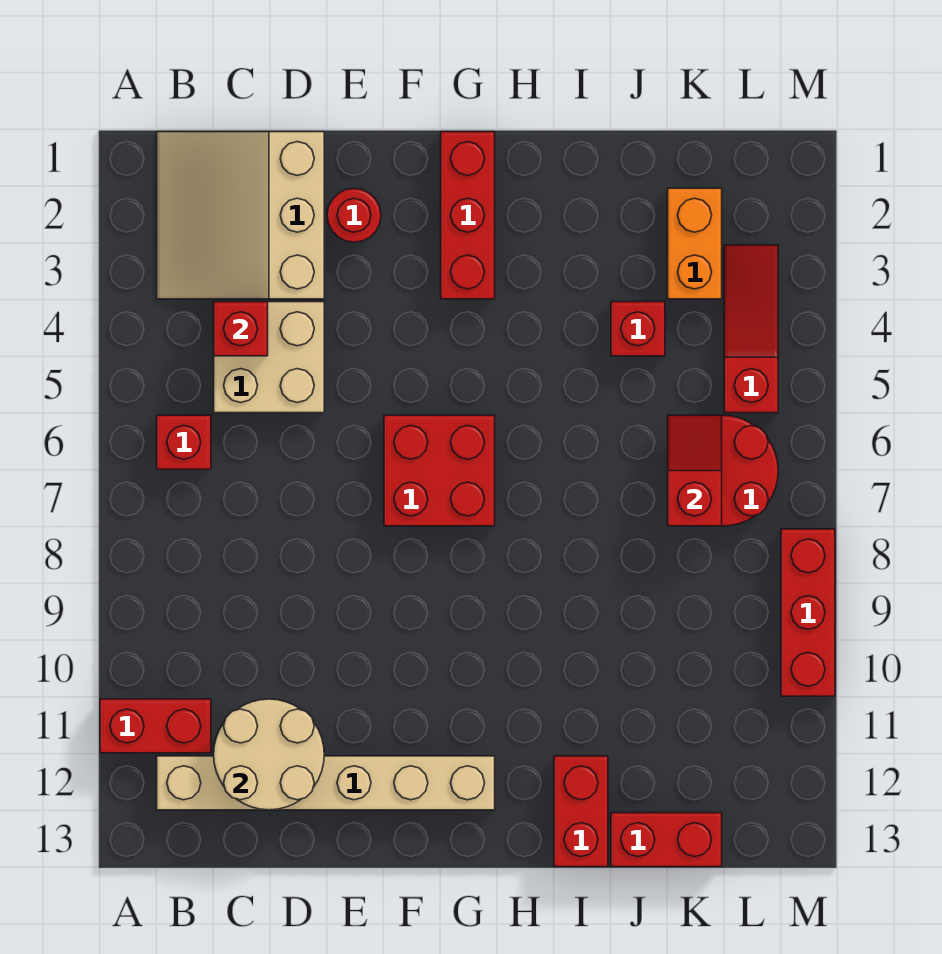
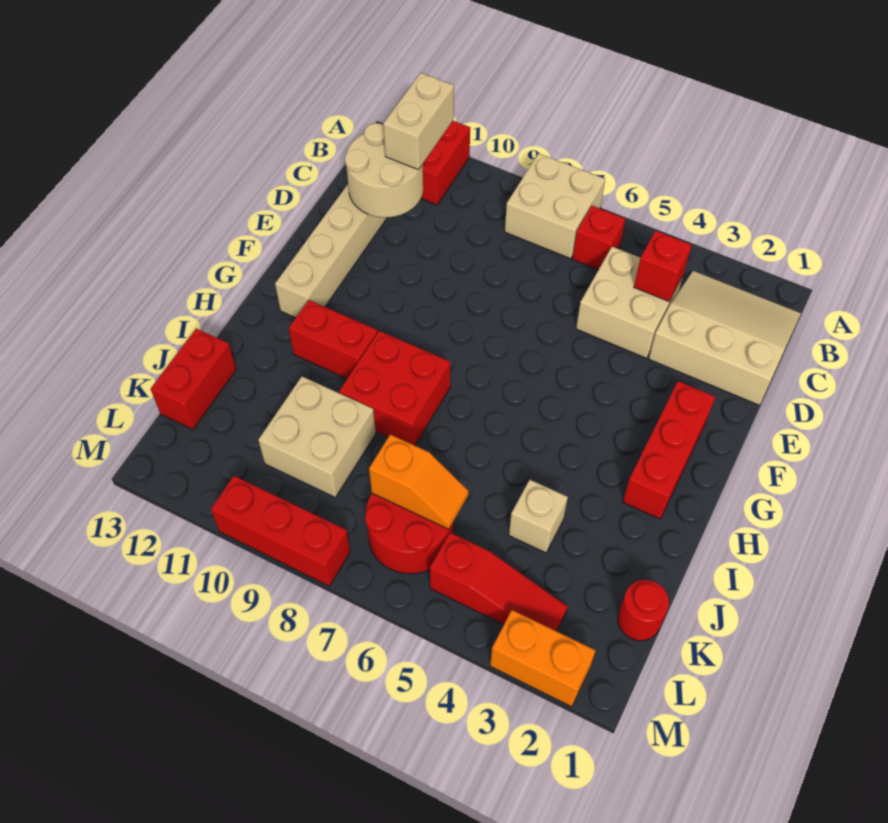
none -> tan brick A7:B8 level 1
none -> tan brick B11:C11 level 3
red round brick E2 level 1 -> red round brick K1 level 1
red brick F6:G7 level 1 -> red brick H8:I9 level 1
red brick G1:G3 level 1 -> red brick F2:H2 level 1
red brick I12:I13 level 1 -> red brick H10:H11 level 1
red brick J4 level 1 -> tan brick J4 level 1
none -> tan brick J9:K10 level 1
orange brick K2:K3 level 1 -> orange brick M2:M3 level 1
red slope K6:K7 level 2 top 7 -> orange slope K6:K7 level 2 top 7

